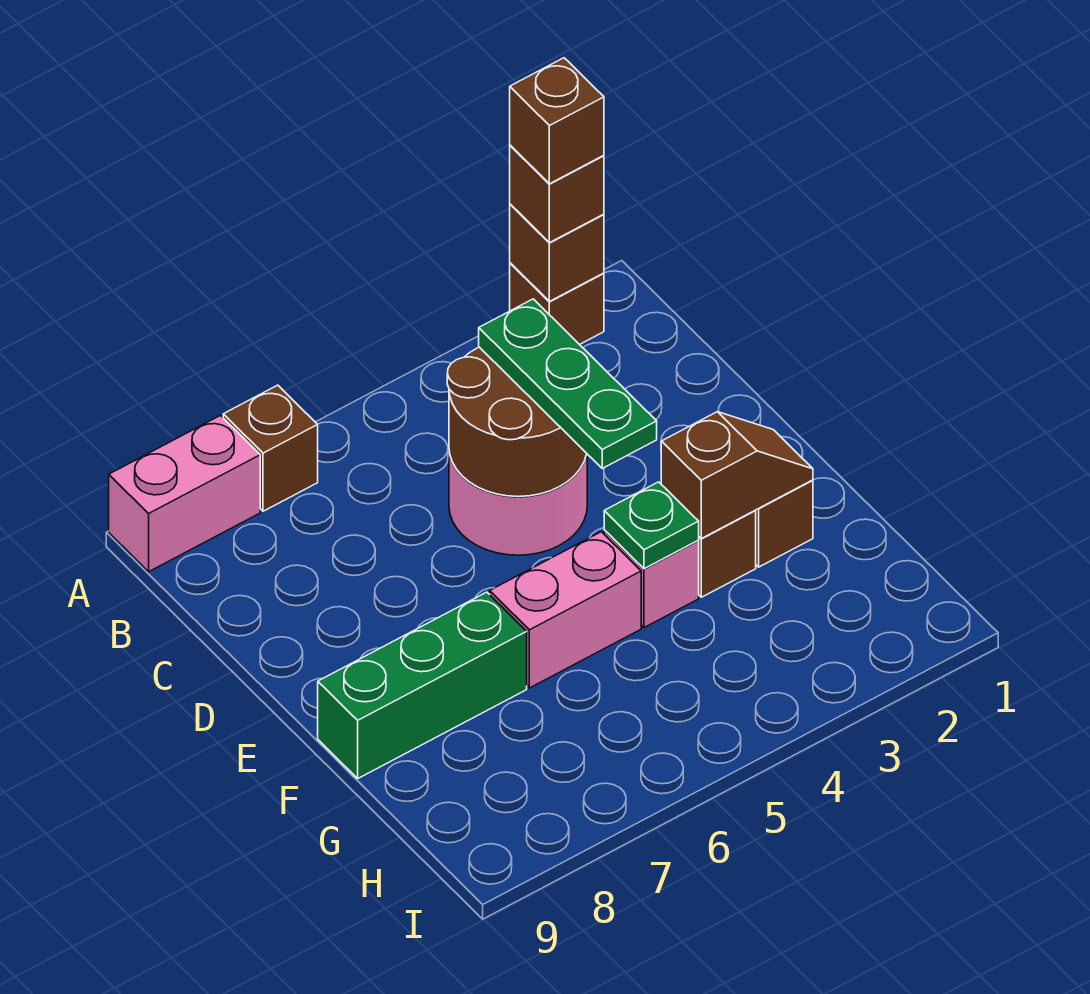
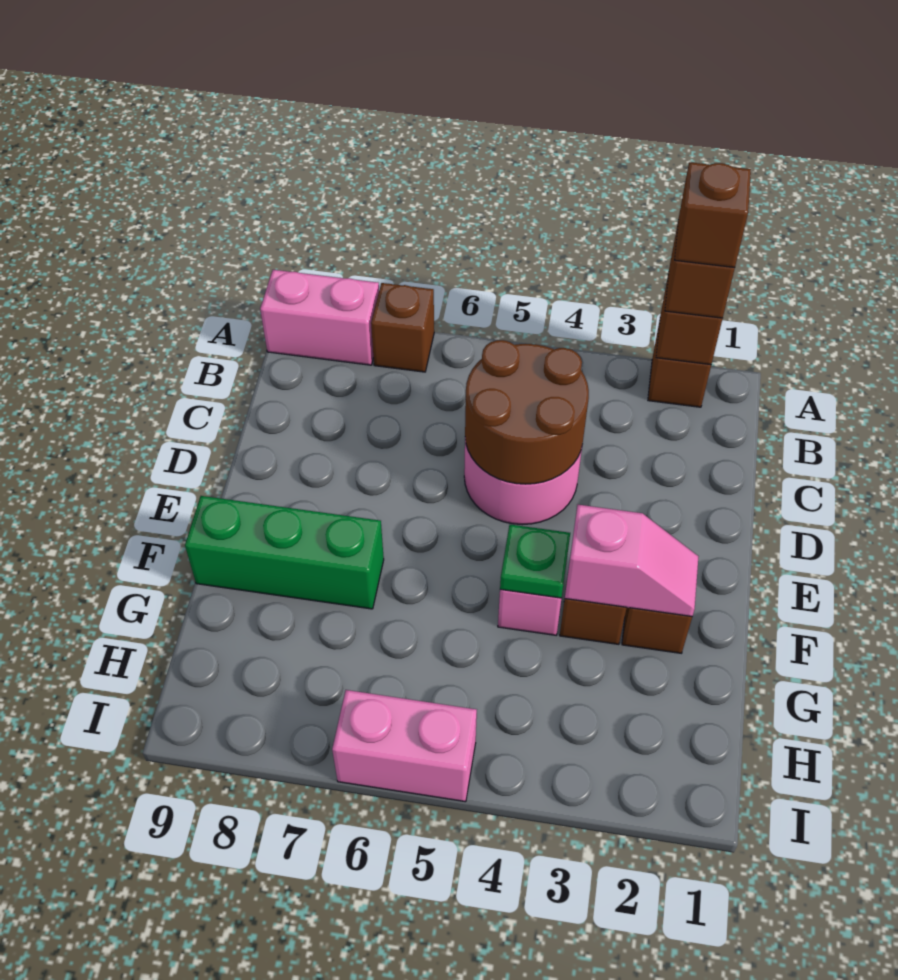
green plate C4:E4 level 3 -> none
brown slope F2:F3 level 2 top 3 -> pink slope F2:F3 level 2 top 3
pink brick F5:F6 level 1 -> pink brick I5:I6 level 1

